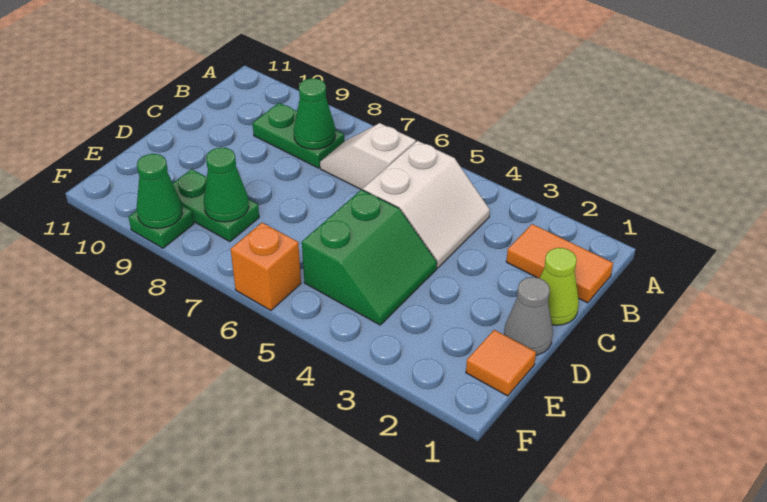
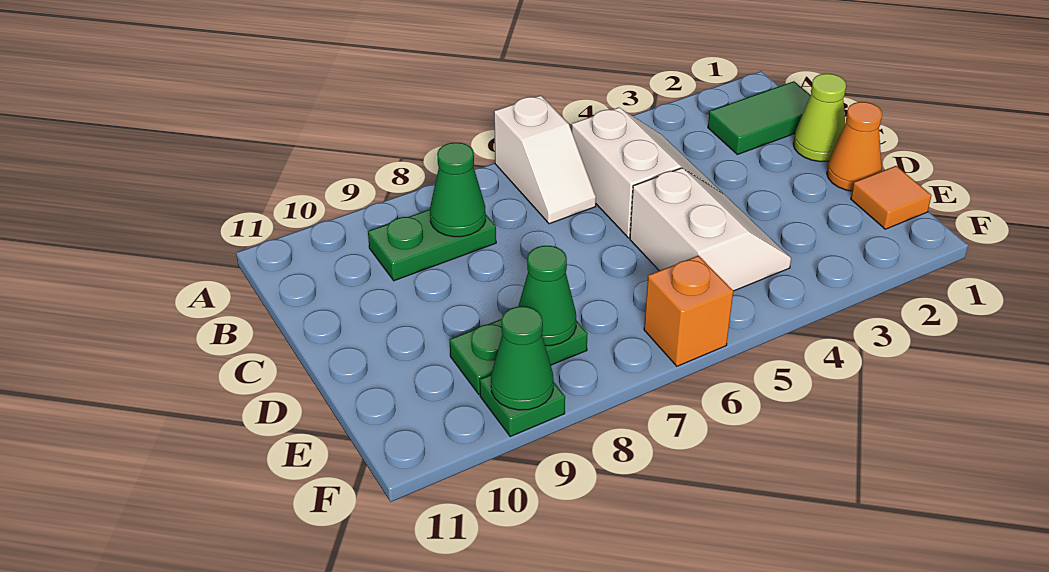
orange tile B1:B2 level 1 -> green tile B1:B2 level 1
white slope B6:B7 level 1 top 6 -> white slope A6:B6 level 1 top A
grey cone D1 level 1 -> orange cone D1 level 1
green slope D4:E5 level 1 top 5 -> white slope D4:E5 level 1 top 5

